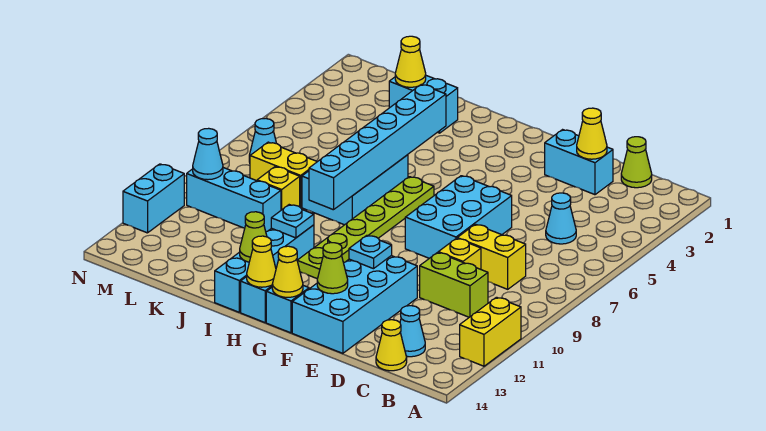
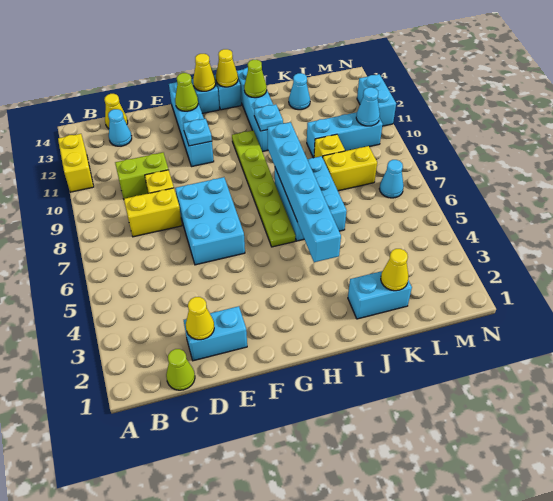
cyan cone C5 level 1 -> cyan cone K13 level 1
cyan brick E11:F14 level 1 -> cyan brick F11:F14 level 1

